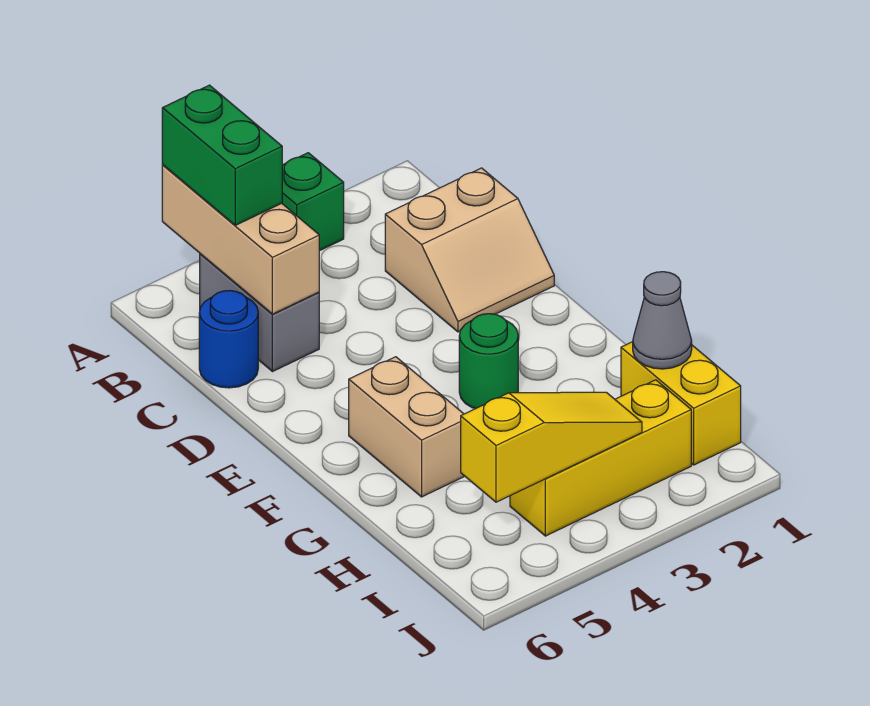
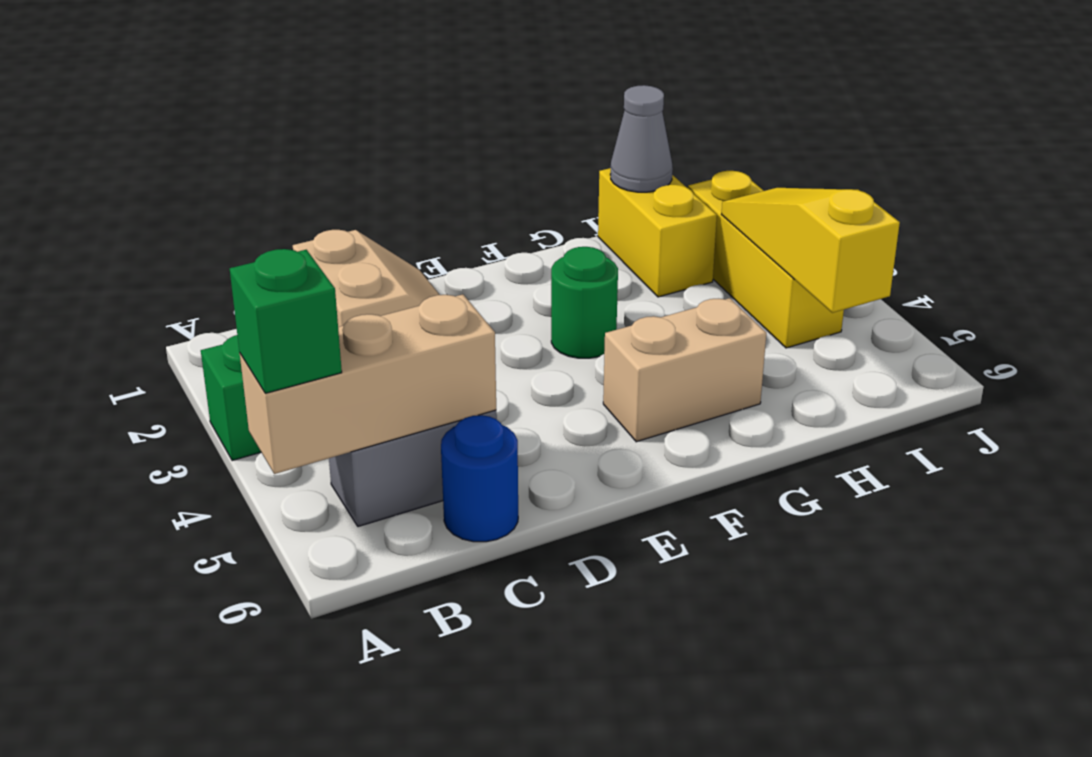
green brick A5:B5 level 3 -> green brick A5 level 3
yellow brick H1:I1 level 1 -> yellow brick H1:H2 level 1

